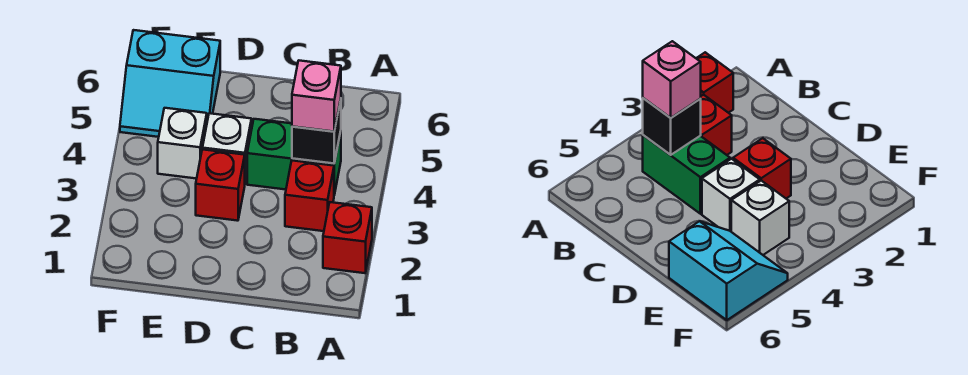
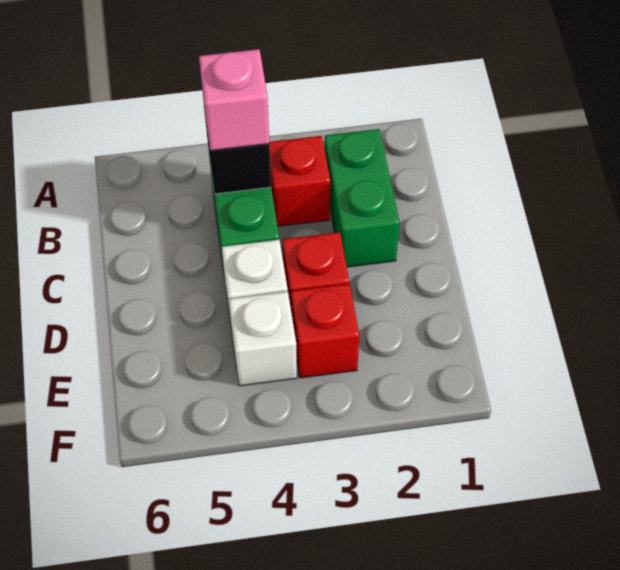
red brick A2 level 1 -> red brick E3 level 1
none -> green brick B2:C2 level 1
cyan slope E5:F6 level 1 top 6 -> none

